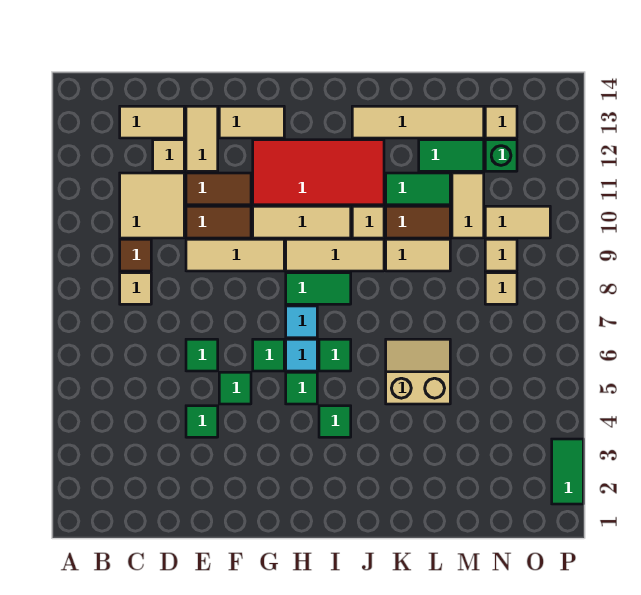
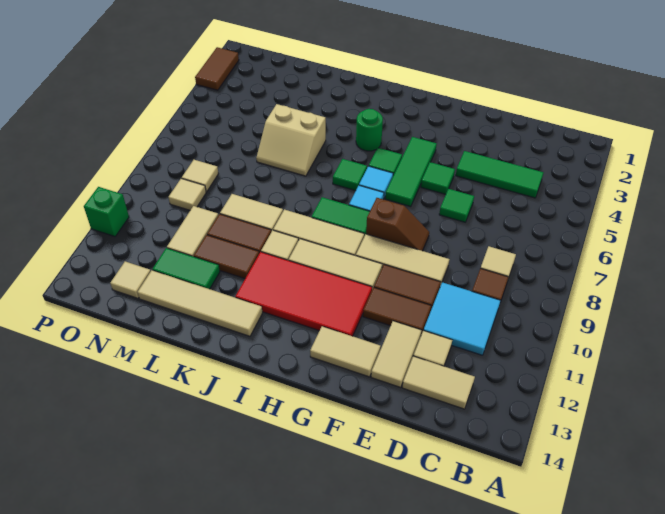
tan tile C10:D11 level 1 -> cyan tile C10:D11 level 1
green tile E4 level 1 -> green tile C4:E4 level 1
none -> brown slope F8:G8 level 1 top G
green tile G6 level 1 -> green tile G4:G6 level 1
green tile I4 level 1 -> green round brick I4 level 1
green tile K11:L11 level 1 -> brown tile K11:L11 level 1
tan tile N10:O10 level 1 -> none
green brick N12 level 1 -> green brick P11 level 1
green tile P2:P3 level 1 -> brown tile P2:P3 level 1

